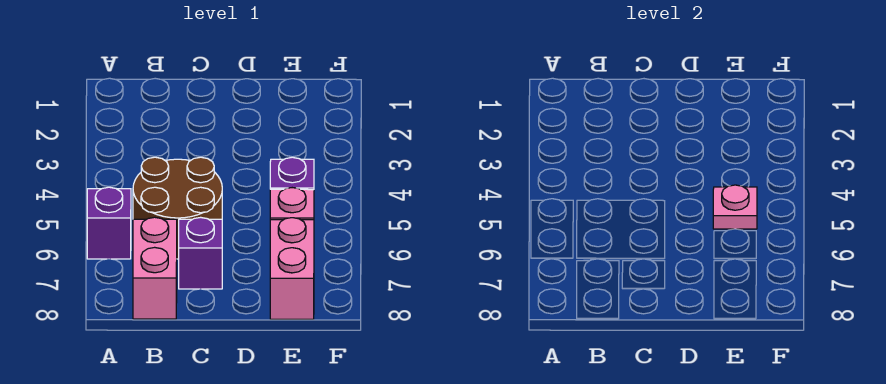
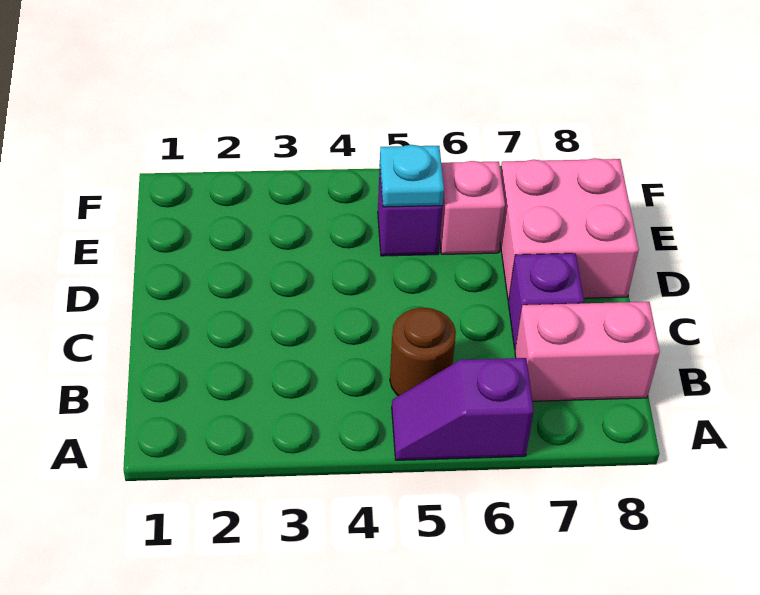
brown round brick B5:C6 level 1 -> brown round brick B5 level 1
pink plate E5 level 2 -> cyan plate E5 level 2
pink brick E7:E8 level 1 -> pink brick D7:E8 level 1

